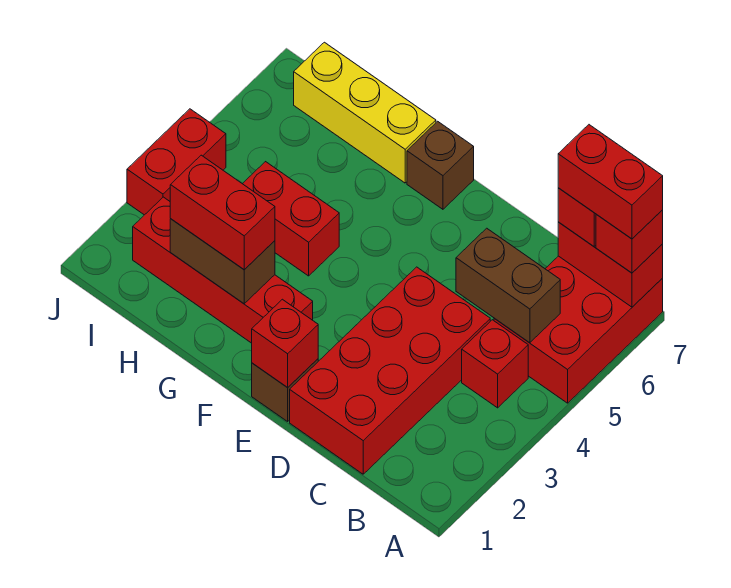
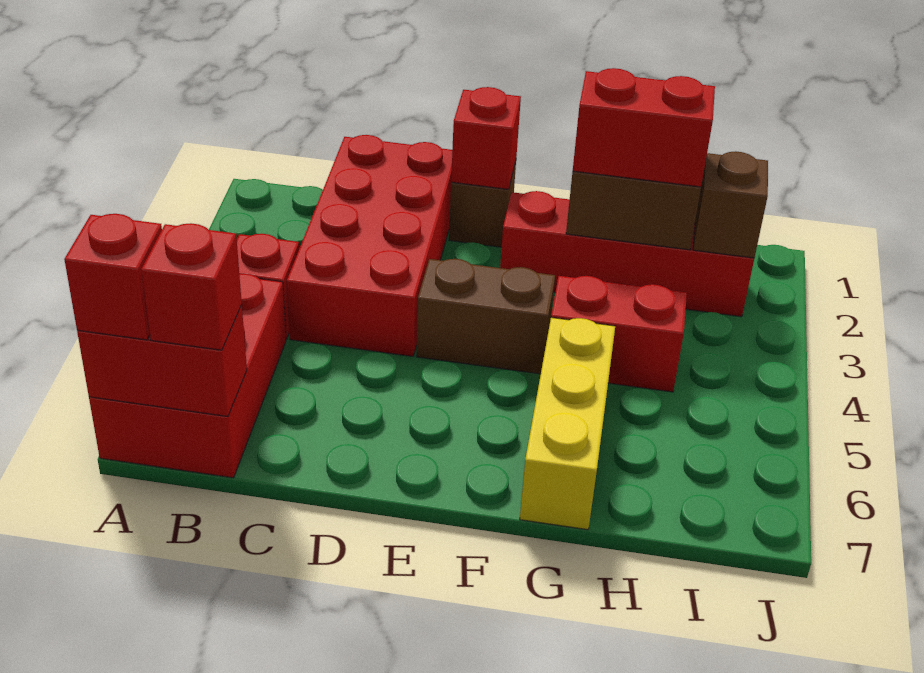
red brick A7:B7 level 4 -> none
brown brick B5:C5 level 2 -> brown brick E4:F4 level 1
brown brick F7 level 1 -> brown brick I2 level 2
yellow brick G7:I7 level 1 -> yellow brick G5:G7 level 1
red brick J3:J4 level 1 -> none

